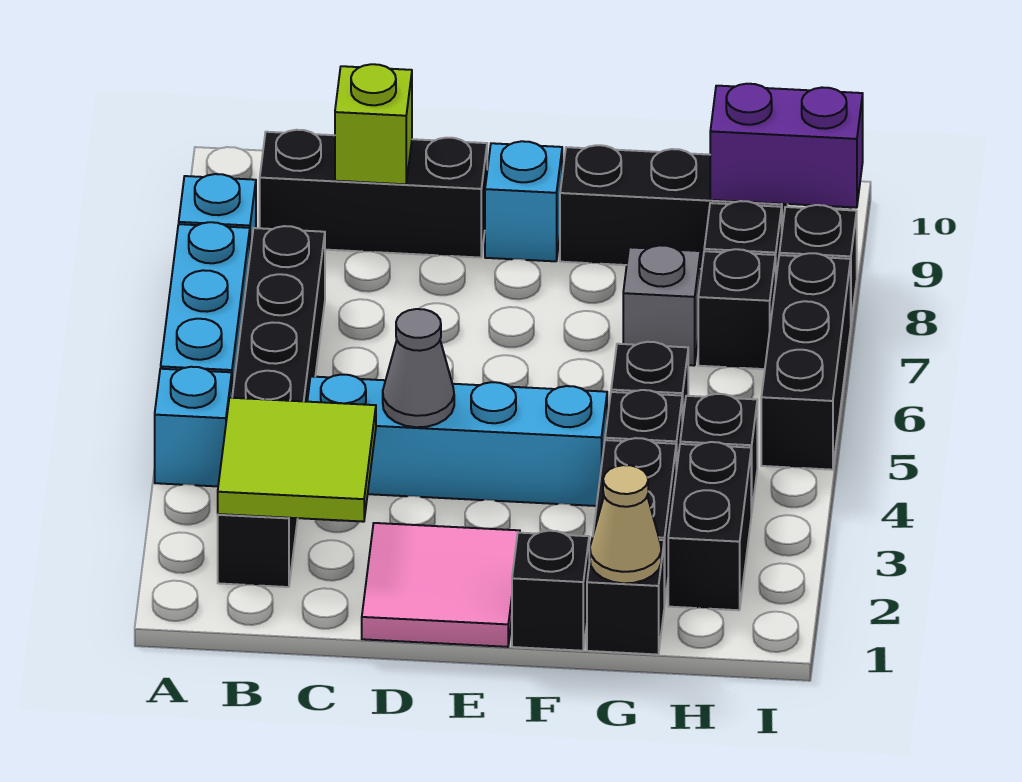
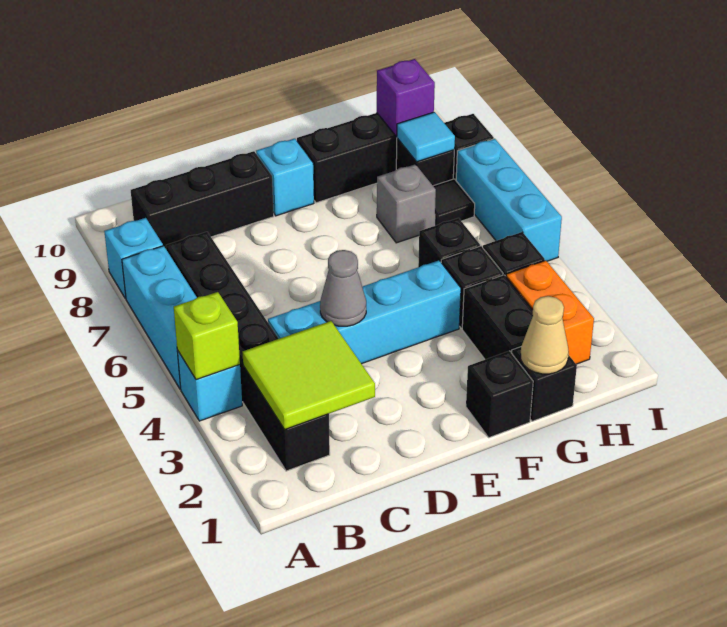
lime brick C9 level 2 -> lime brick A4 level 2
pink tile D1:E2 level 1 -> none
black brick H2:H3 level 1 -> orange brick H2:H3 level 1
black brick H7 level 1 -> black tile H7 level 1
none -> cyan tile H8 level 2
purple brick H9:I9 level 2 -> purple brick H9 level 2
black brick I5:I7 level 1 -> cyan brick I5:I7 level 1

